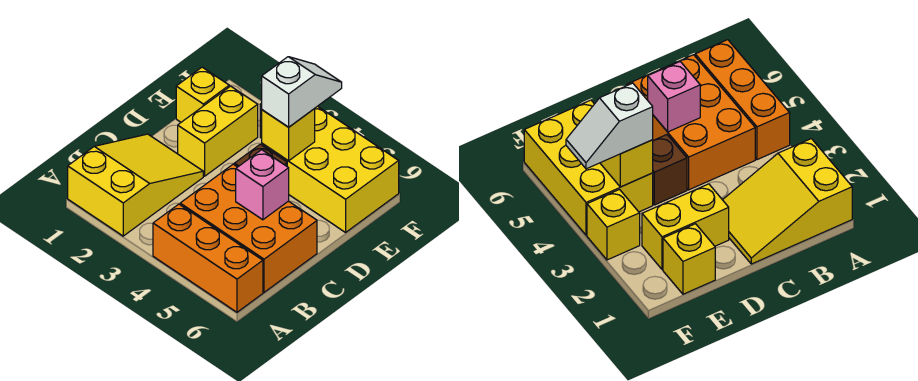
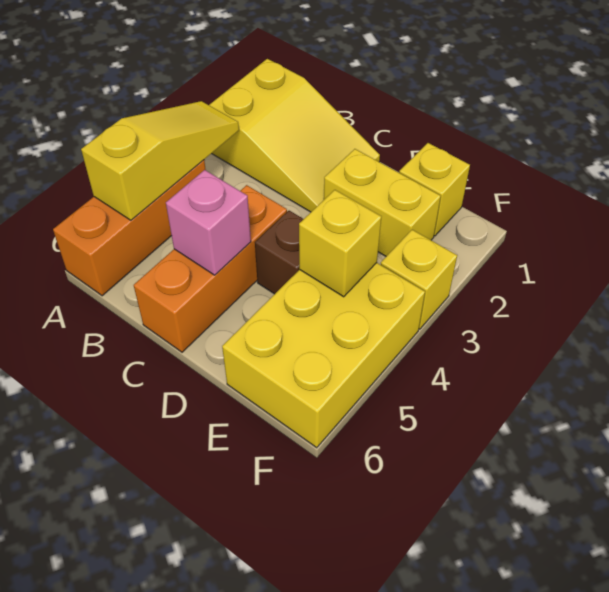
none -> yellow slope A3:A5 level 2 top 5
orange brick B4:C6 level 1 -> orange brick C4:C6 level 1
white slope E4:F4 level 3 top E -> none

